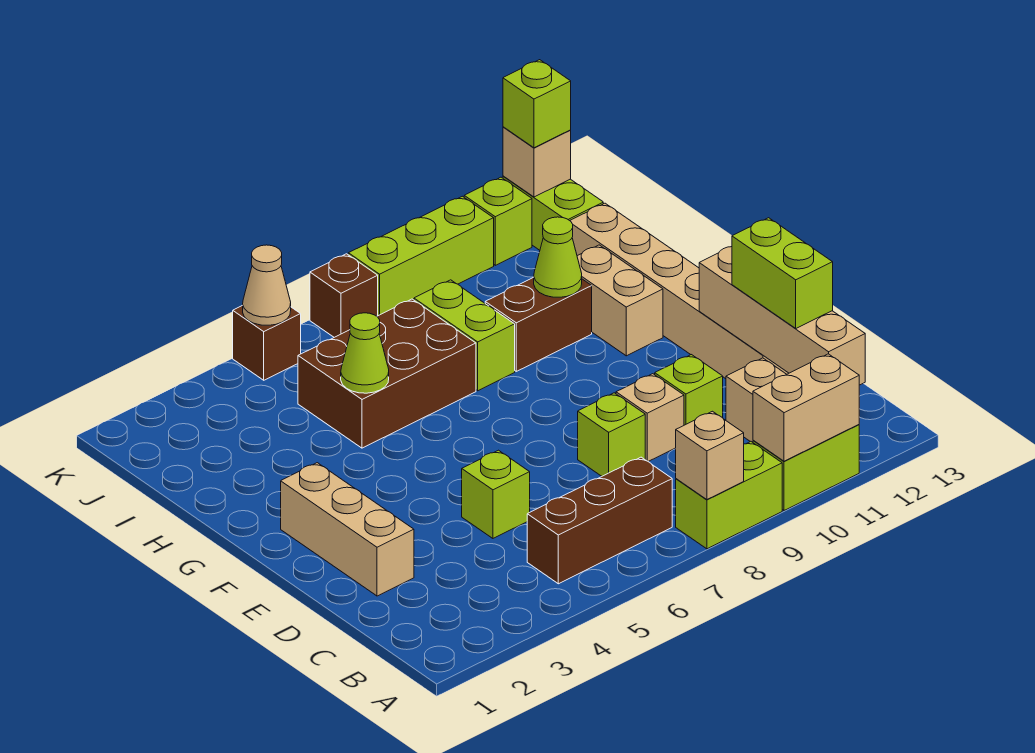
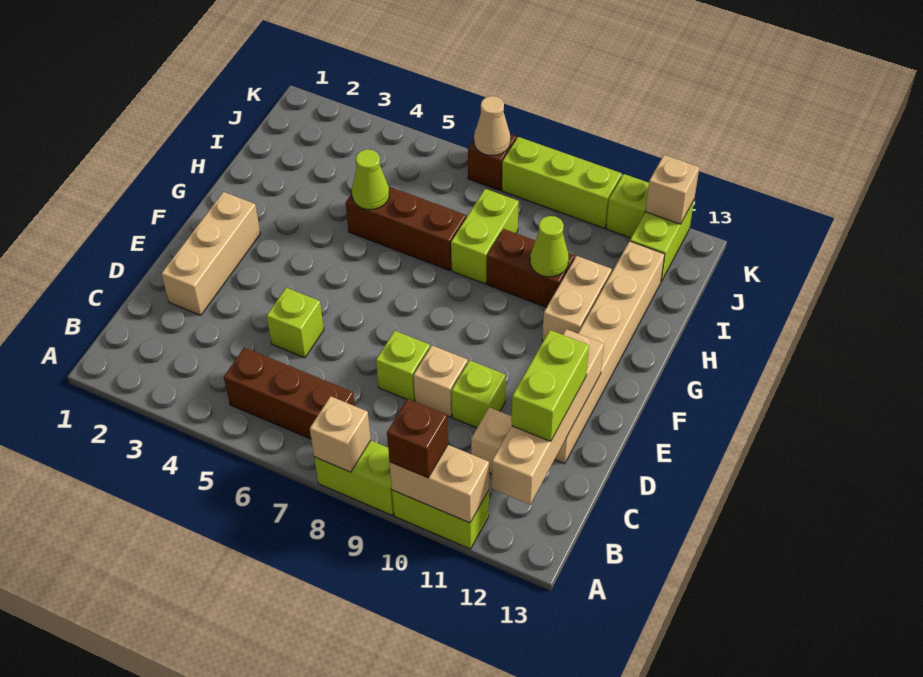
brown brick H5:I7 level 1 -> brown brick H5:H7 level 1
brown brick K5 level 1 -> brown brick A10 level 3
tan cone K5 level 2 -> tan cone K7 level 2
lime brick K12 level 3 -> none

